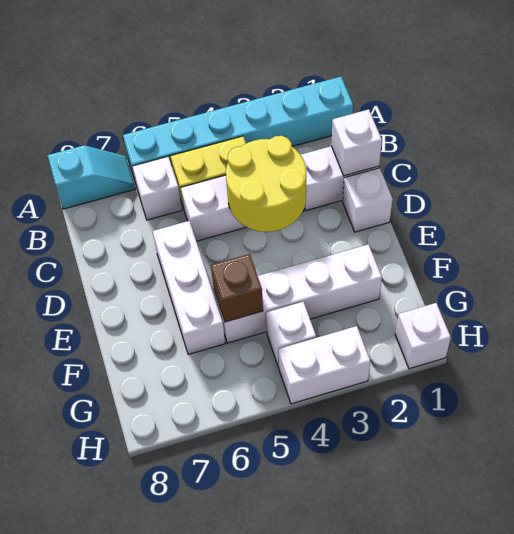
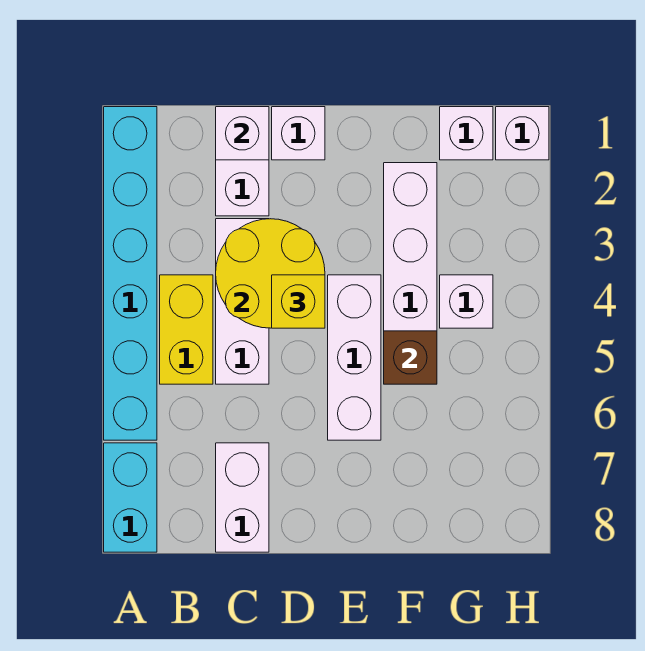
cyan slope A7:A8 level 1 top 8 -> cyan brick A7:A8 level 1
white brick B6 level 1 -> white brick G1 level 1
none -> yellow brick D4 level 3
white brick D6:F6 level 1 -> white brick E4:E6 level 1
white brick H3:H4 level 1 -> white brick C7:C8 level 1

